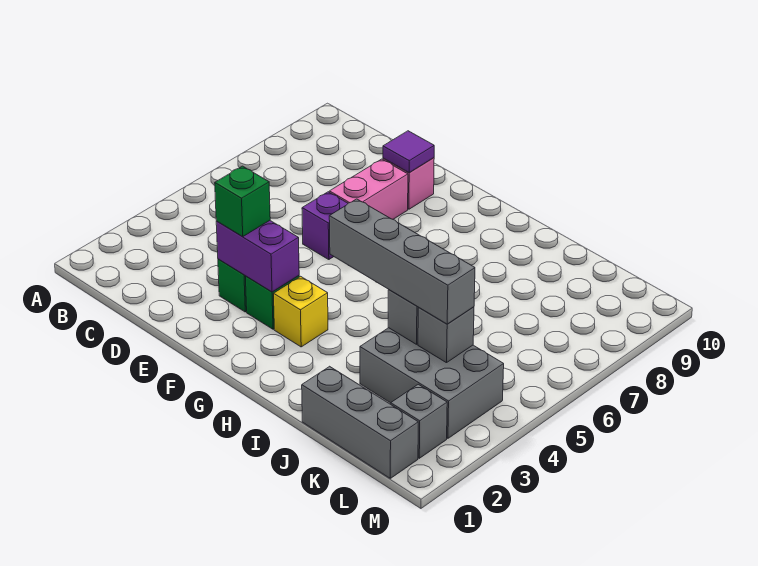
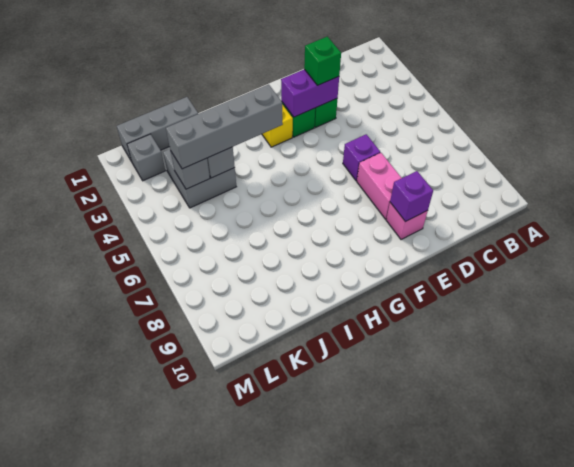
purple tile E9 level 2 -> purple brick E9 level 2
grey brick J3:L4 level 1 -> grey brick J3:K4 level 1

